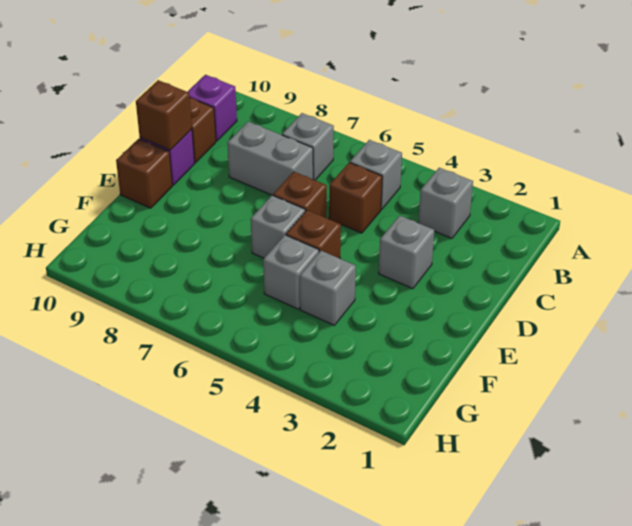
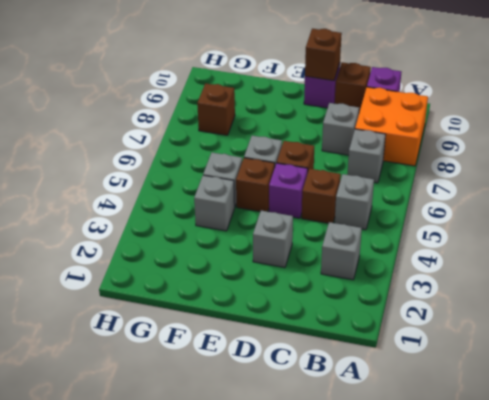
none -> orange brick A8:B9 level 1
grey brick C7:C8 level 1 -> grey brick C8 level 1
none -> purple brick D5 level 1
brown brick E10 level 1 -> brown brick G8 level 1

